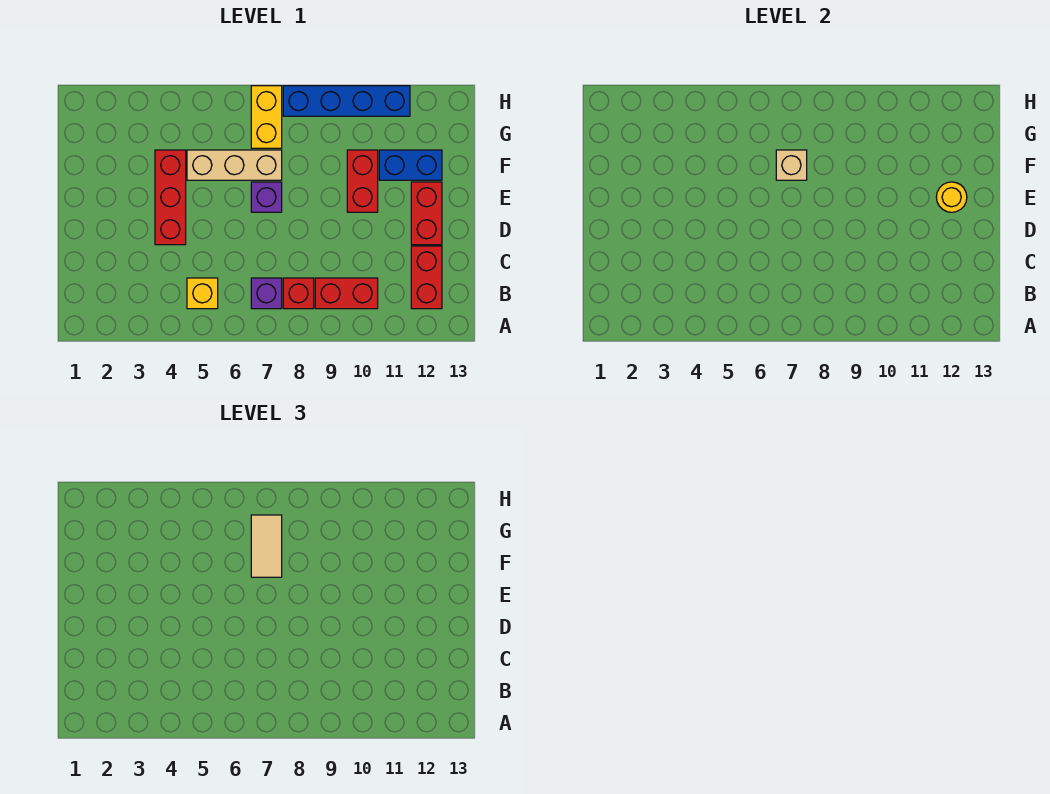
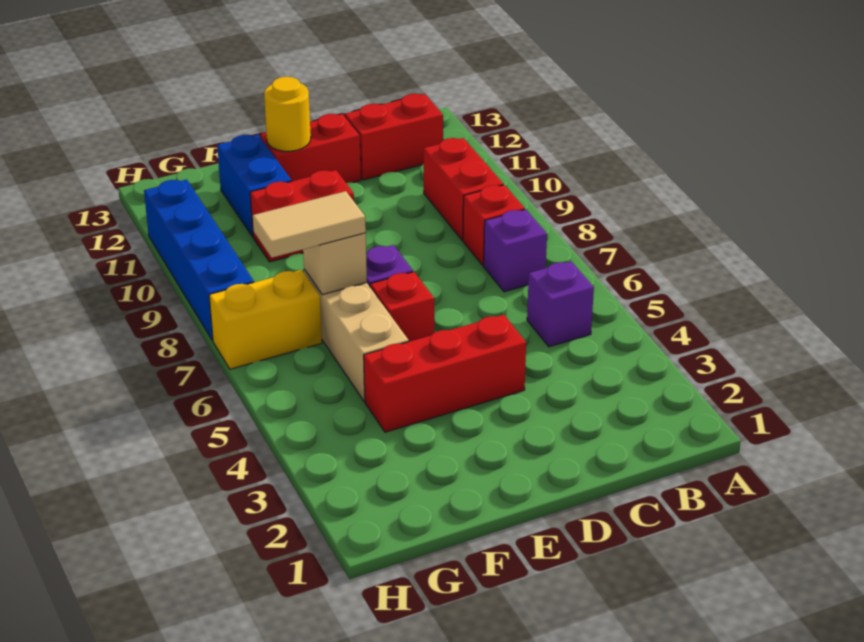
yellow brick B5 level 1 -> purple brick B5 level 1
none -> red brick E6 level 1

